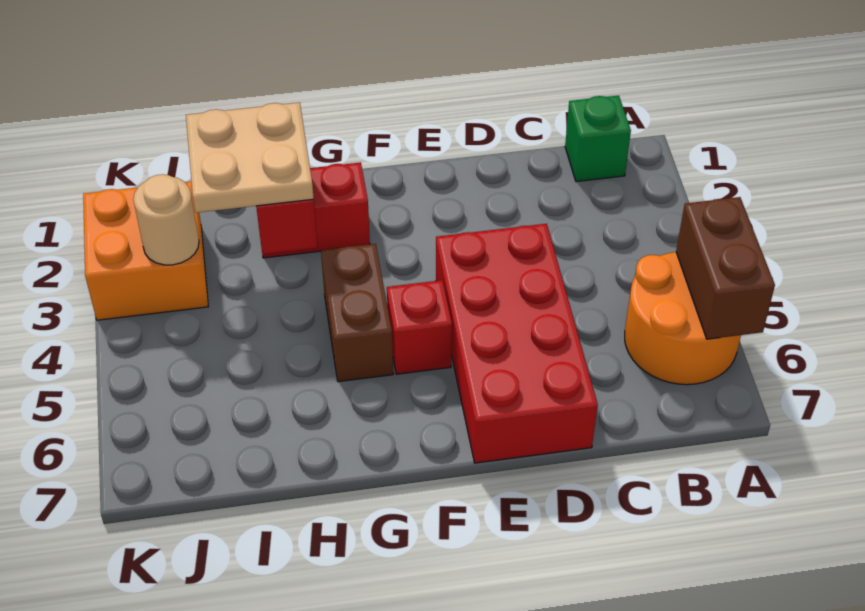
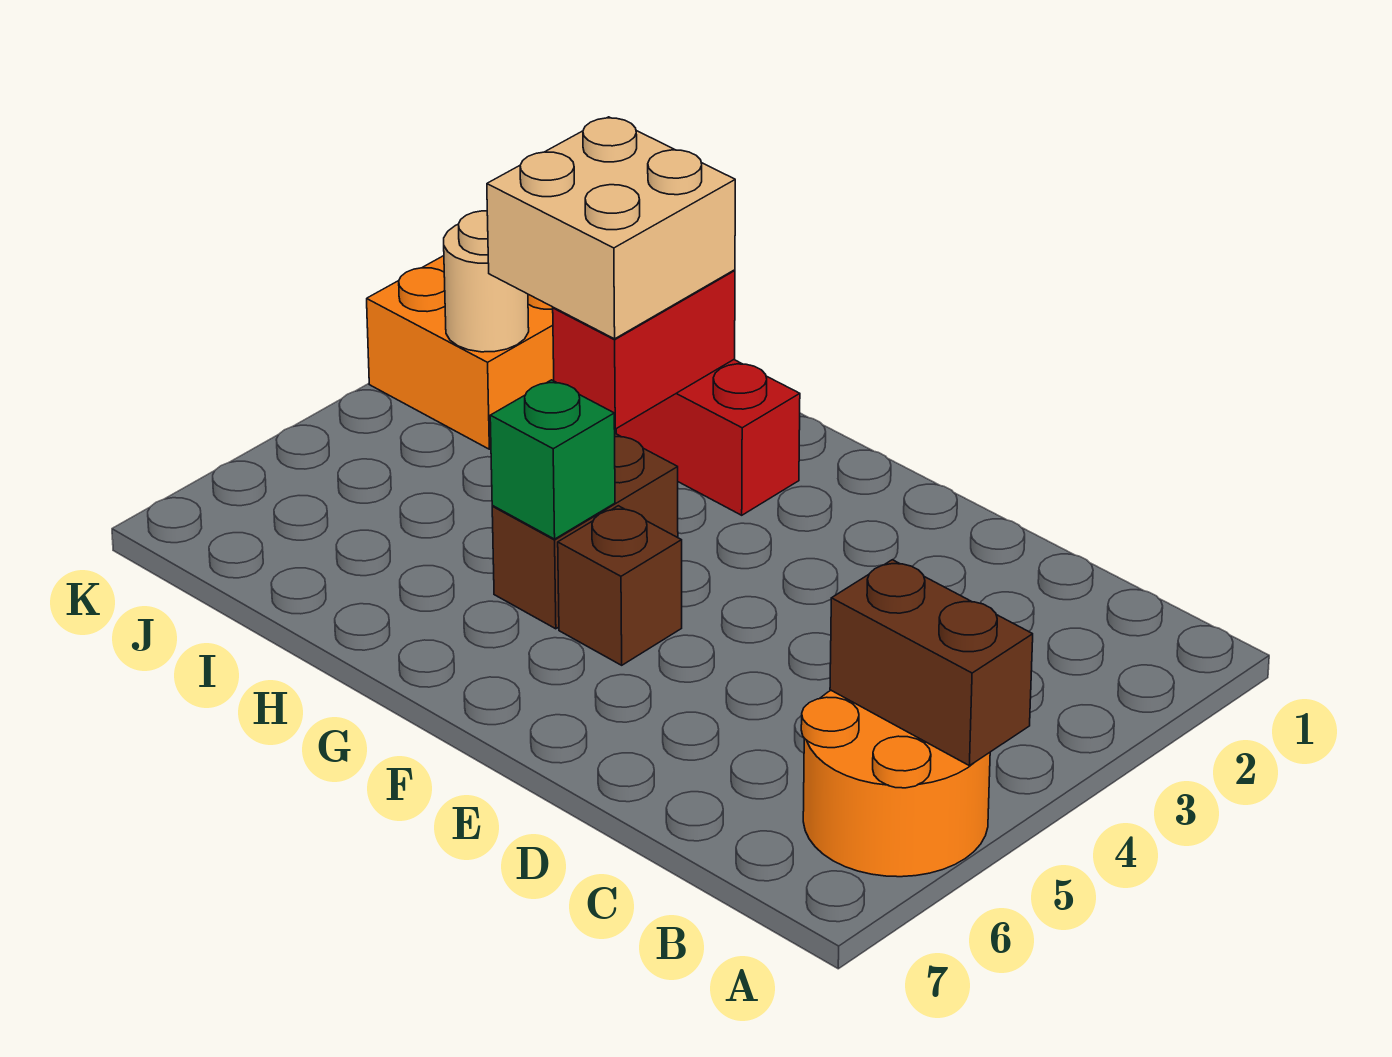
brown brick A5:A6 level 2 -> brown brick A5:B5 level 2
green brick B1 level 1 -> green brick G5 level 2
red brick D4:E7 level 1 -> none
red brick F5 level 1 -> brown brick F5 level 1
tan plate H2:I3 level 3 -> tan brick H2:I3 level 3

